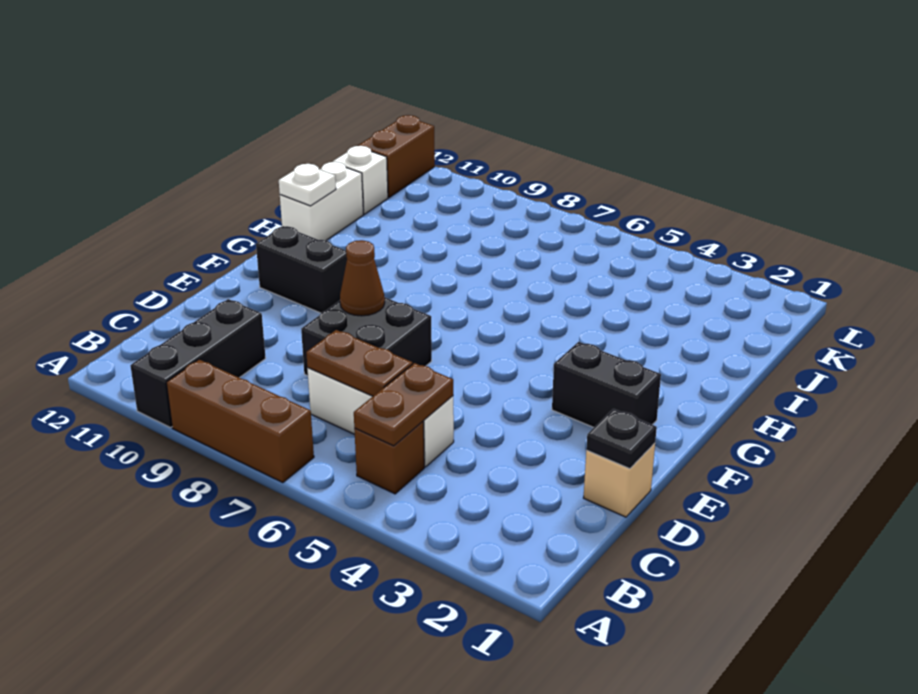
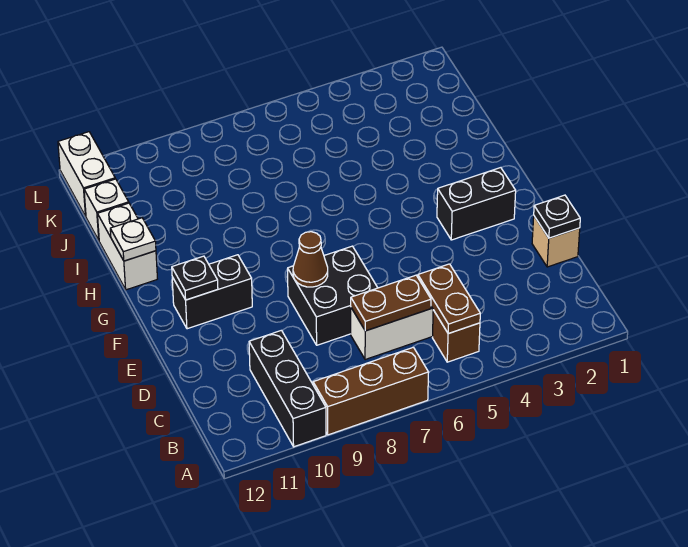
none -> black plate F11 level 2
brown brick K12:L12 level 1 -> white brick K12:L12 level 1

